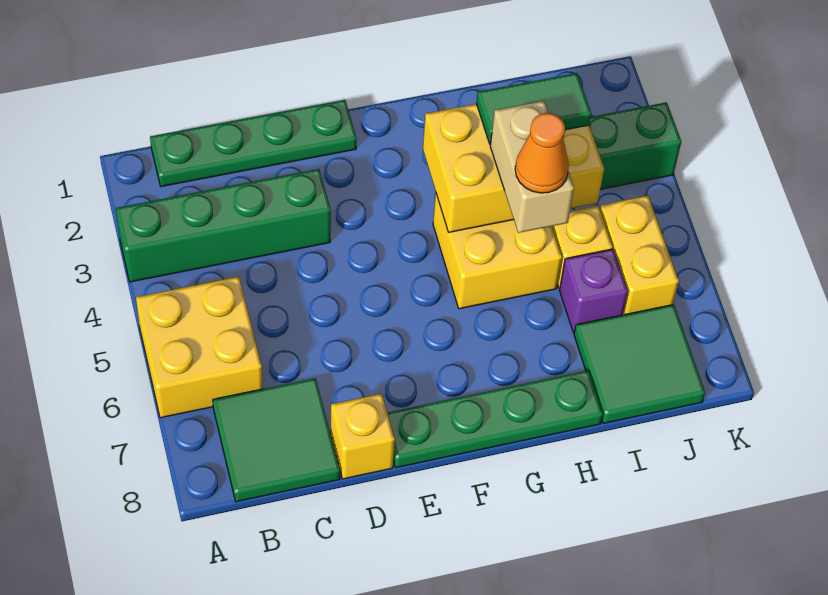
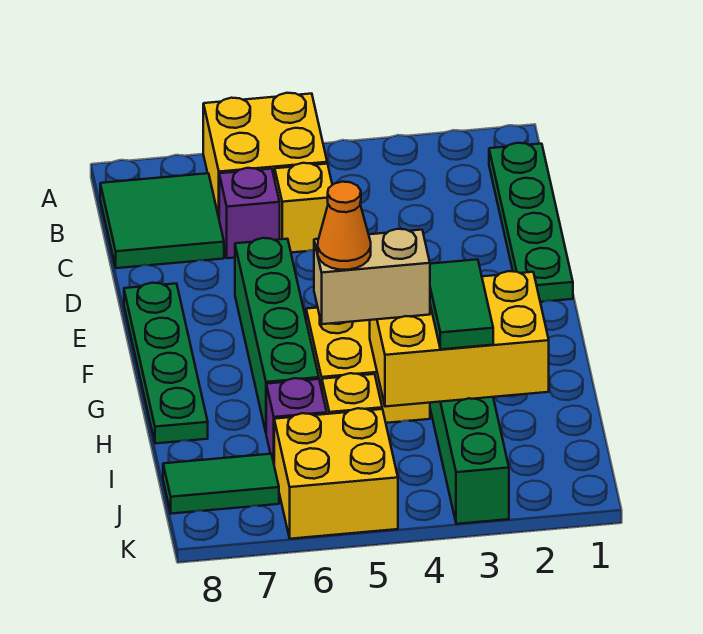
green brick A3:D3 level 1 -> green brick E6:H6 level 1
none -> purple brick C6 level 1
yellow brick D8 level 1 -> yellow brick C5 level 1
yellow brick G3:I4 level 2 -> yellow brick H2:I4 level 2
green tile I7:J8 level 1 -> green tile J7:J8 level 1
yellow brick J5:J6 level 1 -> yellow brick J5:K6 level 1

